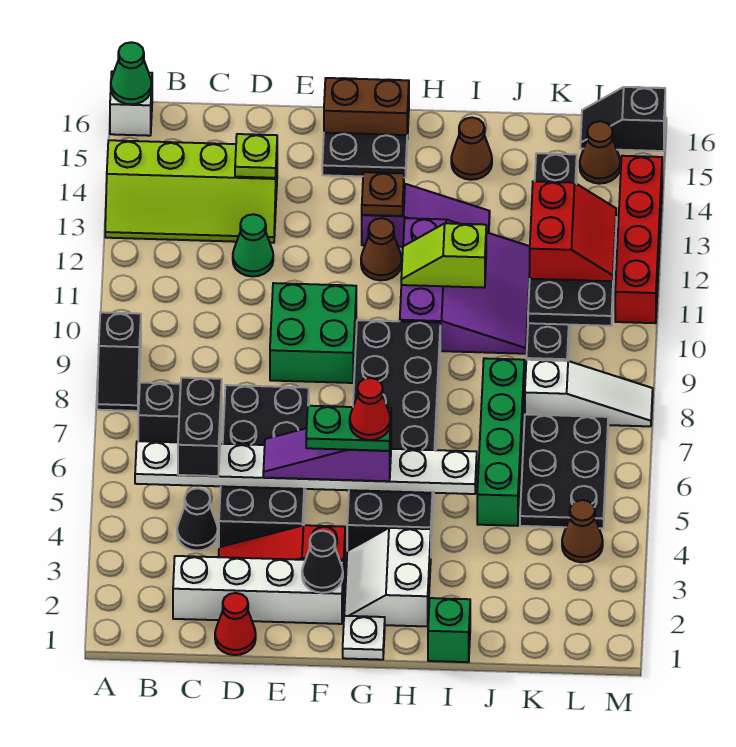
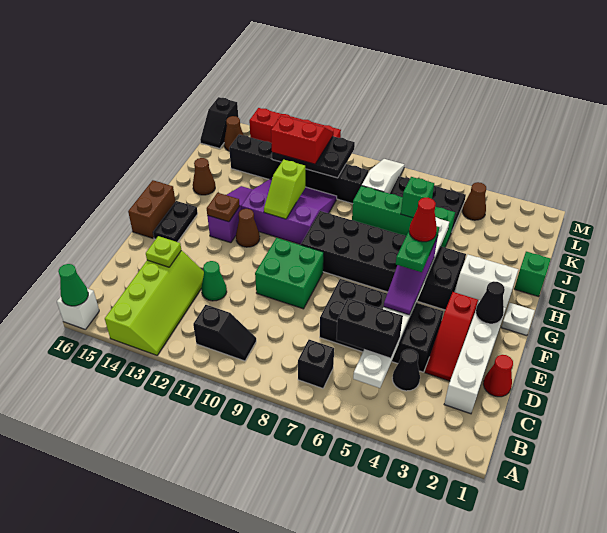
black slope A8:A9 level 1 top 9 -> black slope B10:B11 level 1 top 11
none -> green brick J6 level 2

